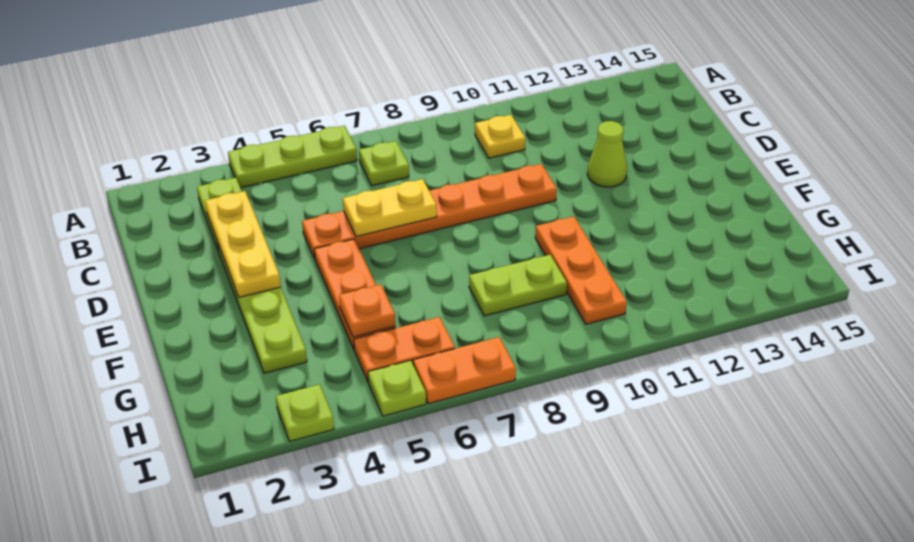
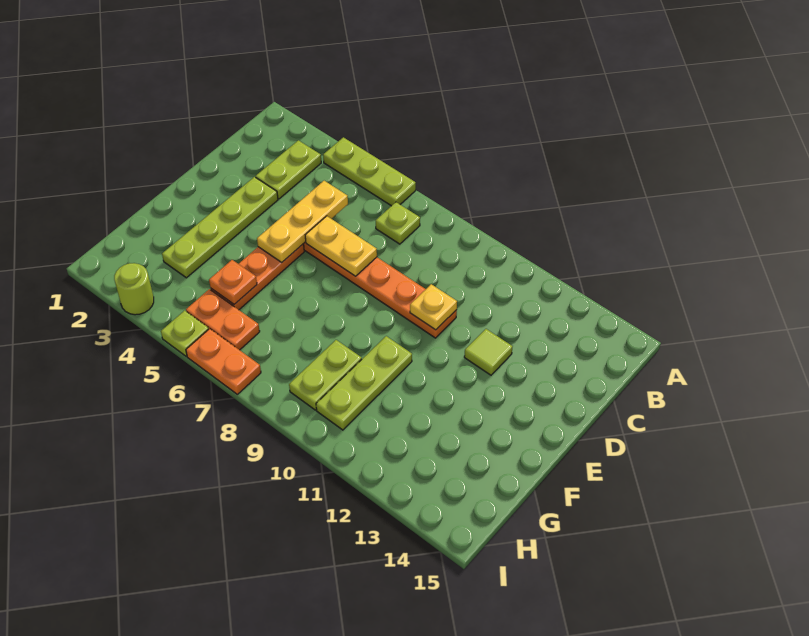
yellow plate B10 level 1 -> yellow plate D10 level 2
yellow plate C3:E3 level 2 -> yellow plate C5:E5 level 2
lime cone D12 level 1 -> lime tile D12 level 1
orange plate F10:H10 level 1 -> lime plate F10:H10 level 1
lime plate G8:G9 level 1 -> lime plate G9:H9 level 1
lime plate I3 level 1 -> lime round brick I3 level 1

